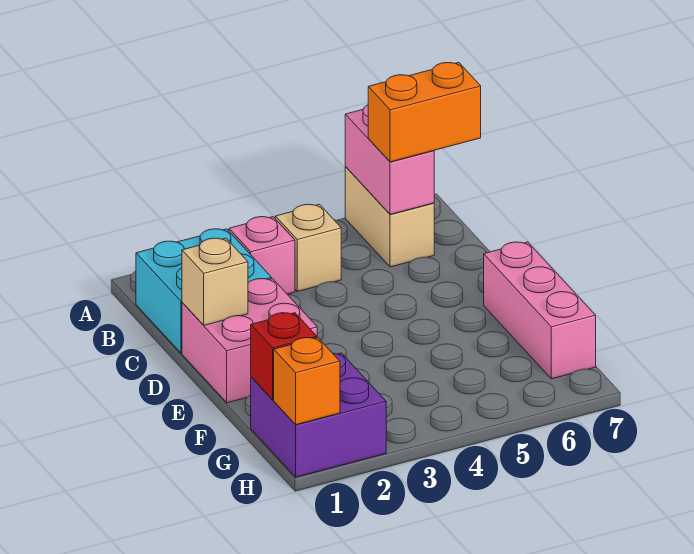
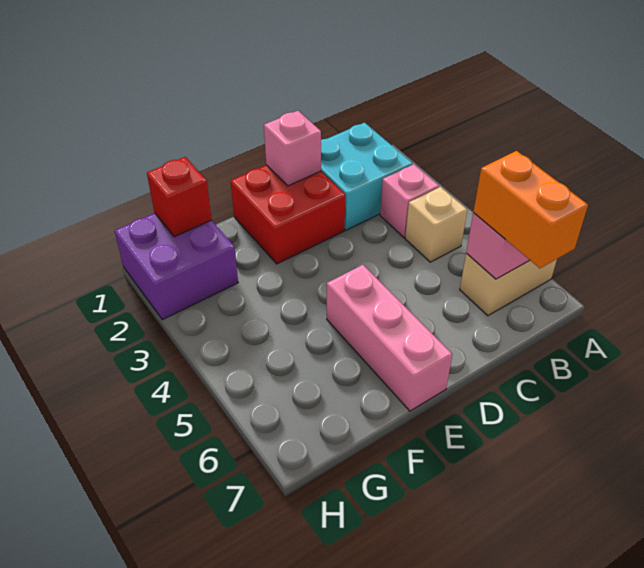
pink brick D1:E2 level 1 -> red brick D1:E2 level 1
tan brick D1 level 2 -> pink brick D1 level 2
pink brick E7:G7 level 1 -> pink brick E5:E7 level 1
orange brick H1 level 2 -> none

